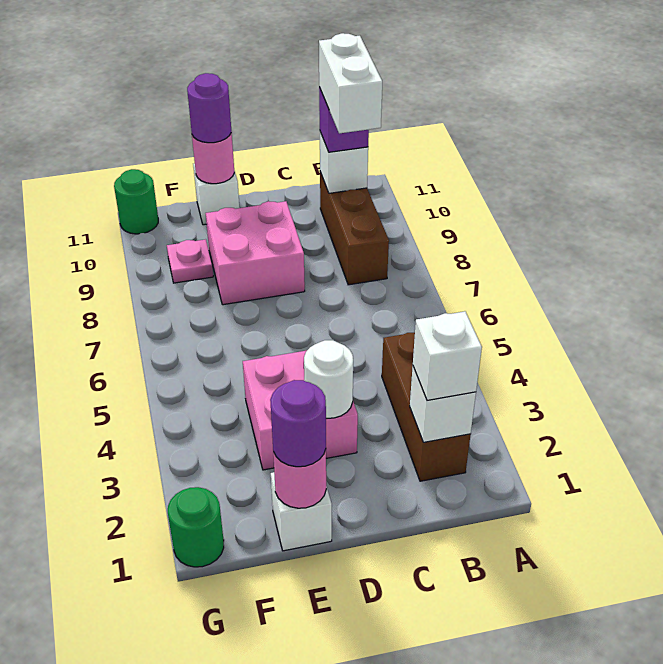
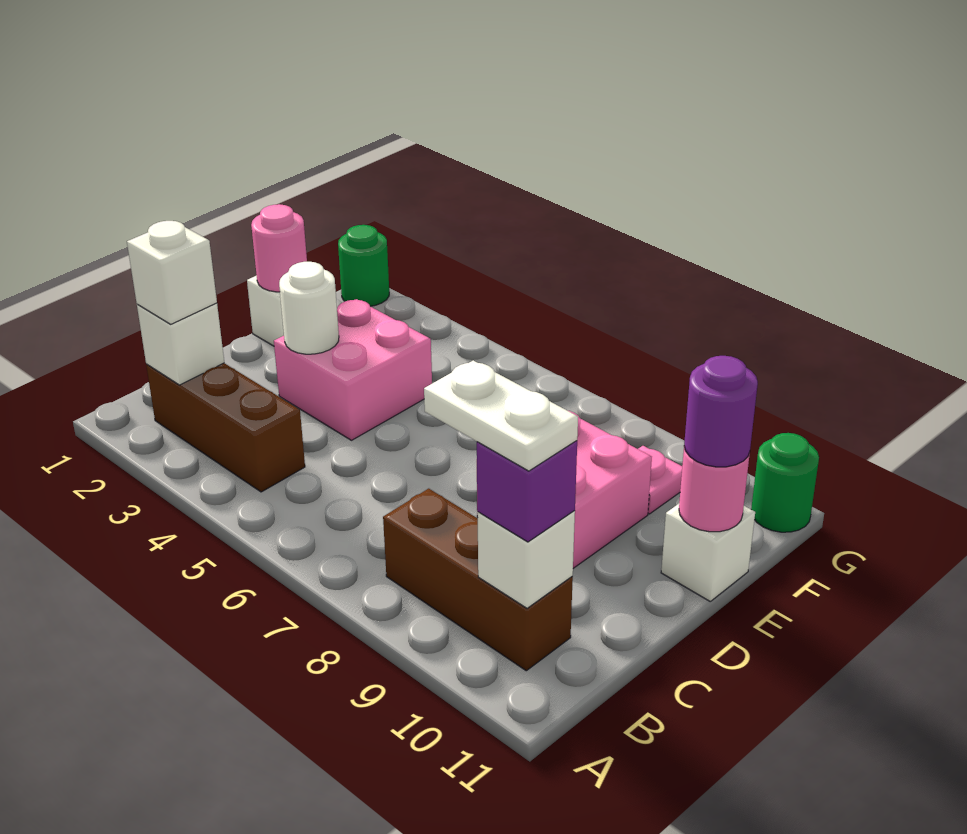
white brick B9:B10 level 4 -> white plate B9:B10 level 4
purple round brick E1 level 3 -> none

